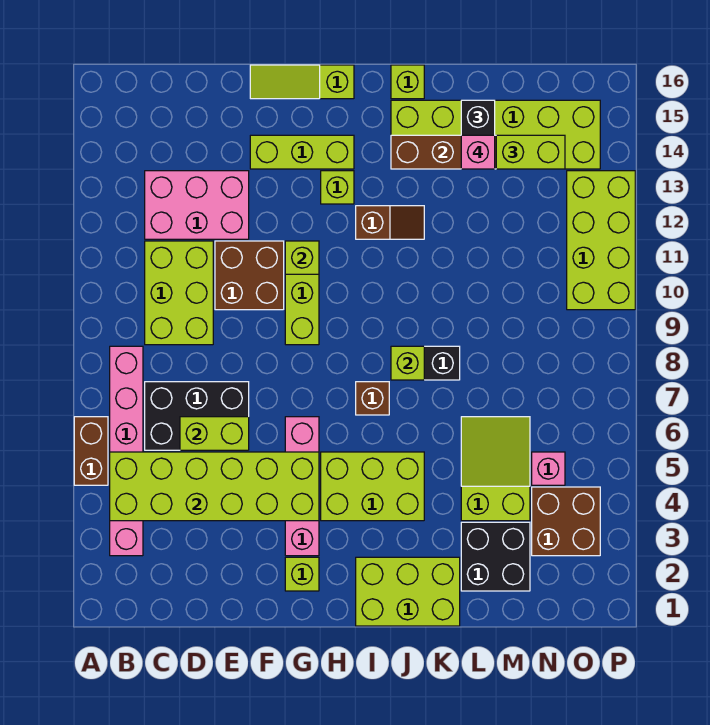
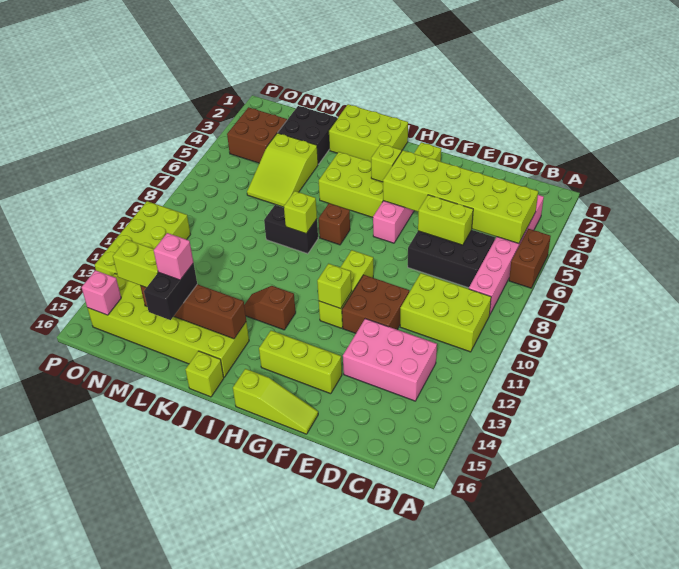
lime brick C9:D11 level 1 -> lime brick B9:D10 level 1
lime brick H13 level 1 -> lime brick H4 level 2
pink brick N5 level 1 -> pink brick O15 level 2

